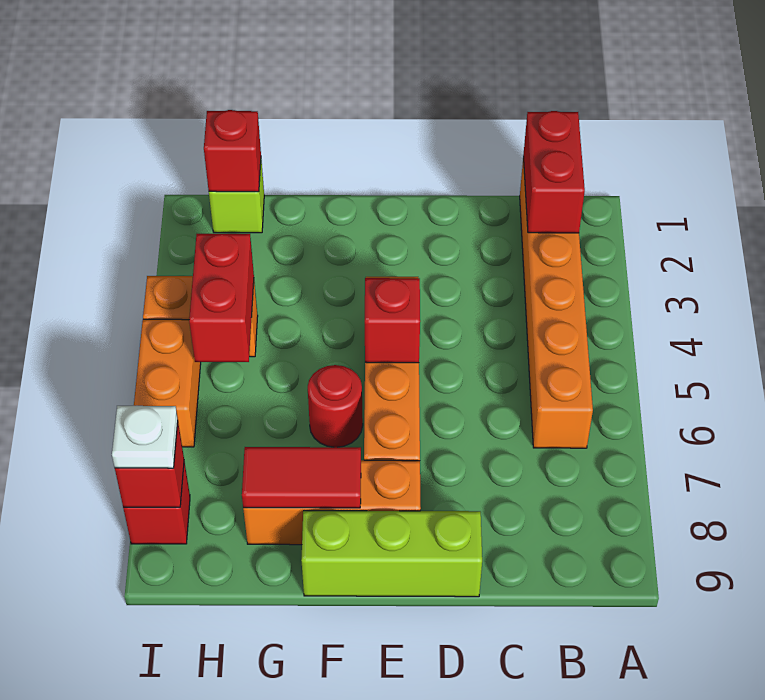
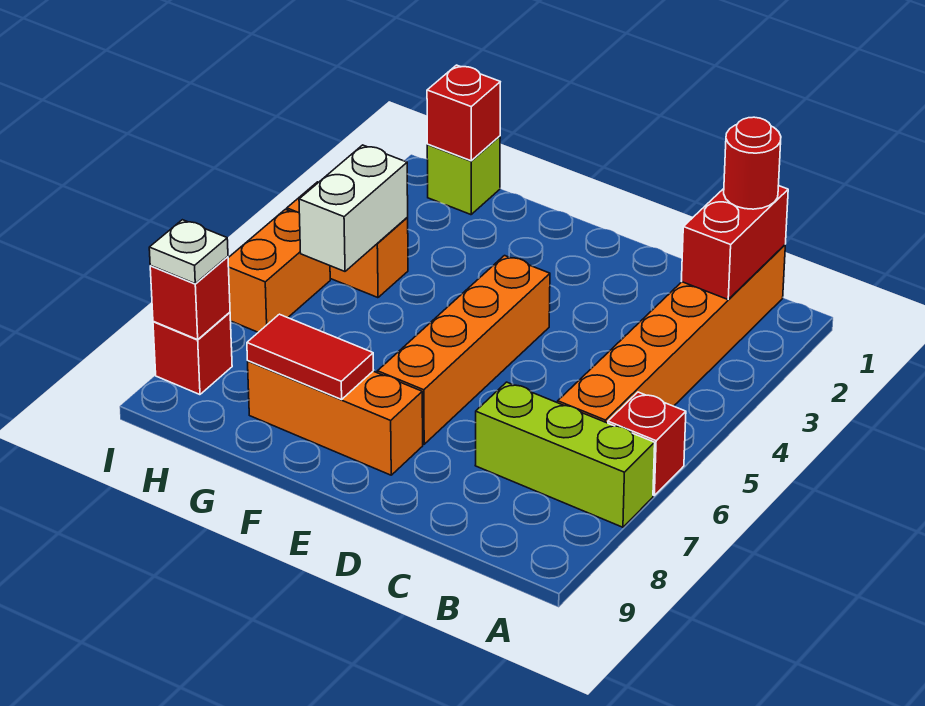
lime brick D9:F9 level 1 -> lime brick A7:C7 level 1
red brick E5 level 2 -> red brick A6 level 1
red round brick F6 level 1 -> red round brick B1 level 3
red brick H4:H5 level 2 -> white brick H4:H5 level 2

